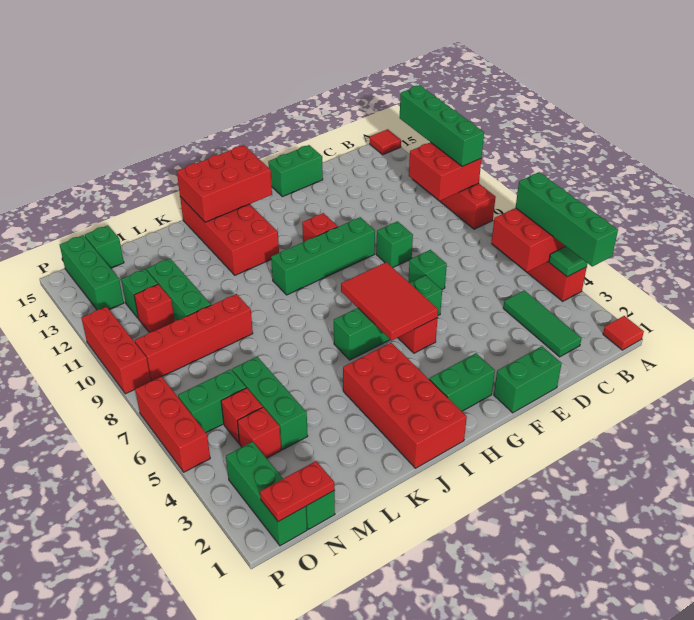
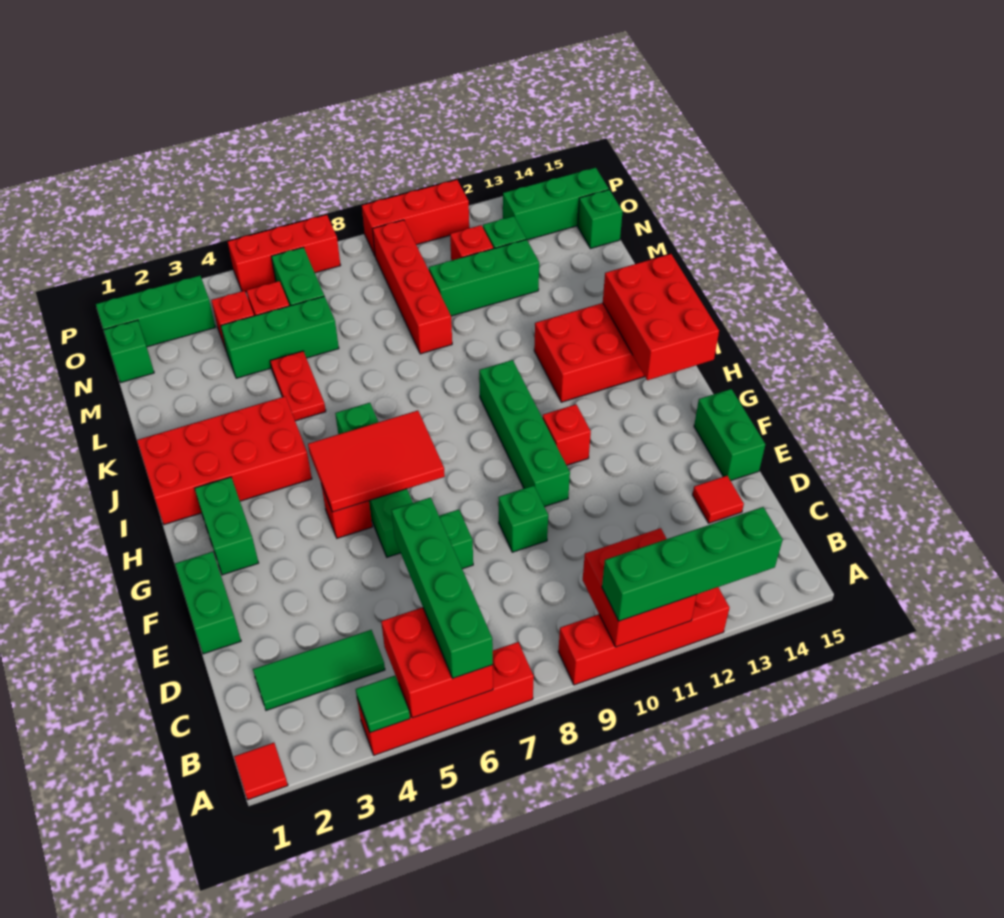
green brick A3:A6 level 3 -> green brick A6:D6 level 3
red tile A15 level 1 -> red tile D14 level 1
red plate N1:O1 level 2 -> red plate K5:L5 level 1

